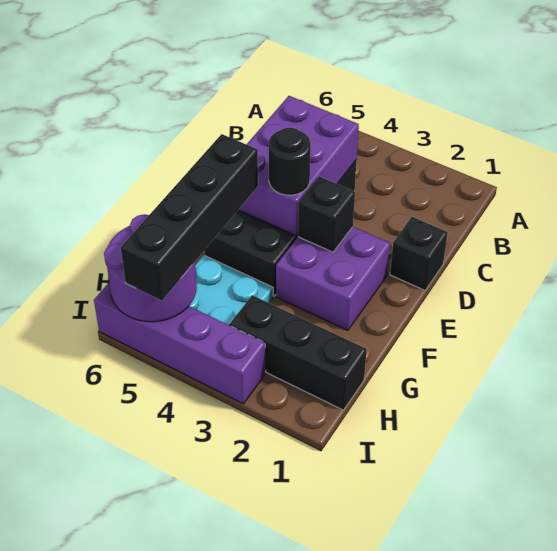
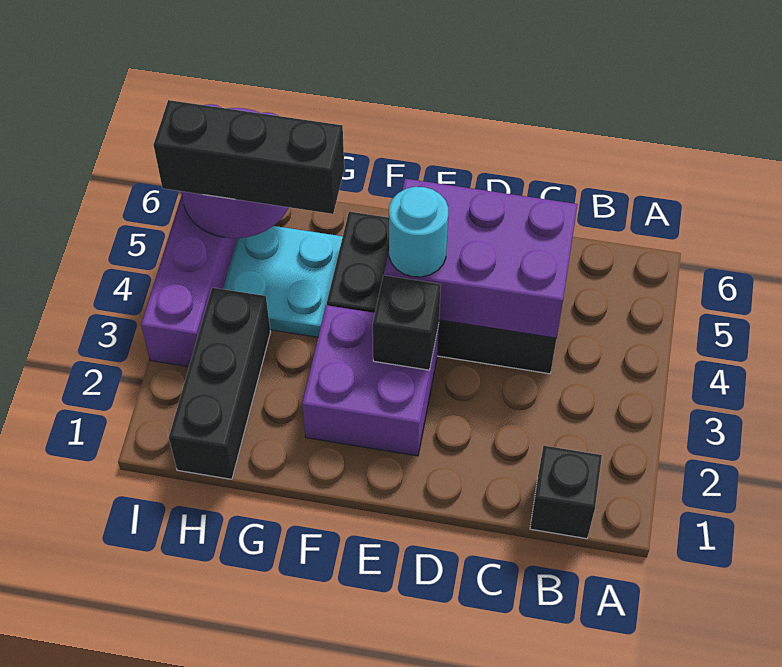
black brick D1 level 1 -> black brick B1 level 1
black round brick E4 level 3 -> cyan round brick E4 level 3
black brick F5:I5 level 3 -> black brick G5:I5 level 3

